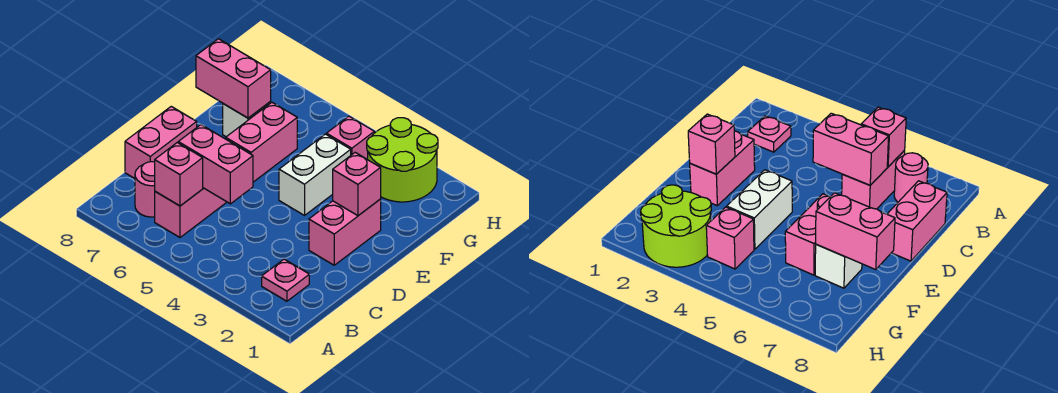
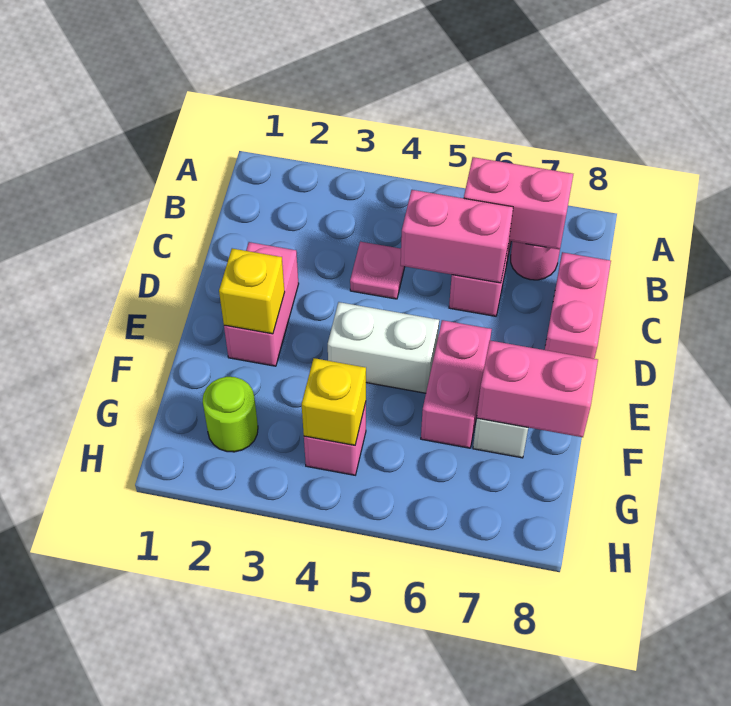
pink plate B2 level 1 -> pink plate C4 level 1
pink brick B6 level 2 -> pink brick B6:B7 level 2
pink brick E2 level 2 -> yellow brick E2 level 2
white brick E4:F4 level 1 -> white brick E4:E5 level 1
lime round brick G2:H3 level 1 -> lime round brick G2 level 1
none -> yellow brick G4 level 2

